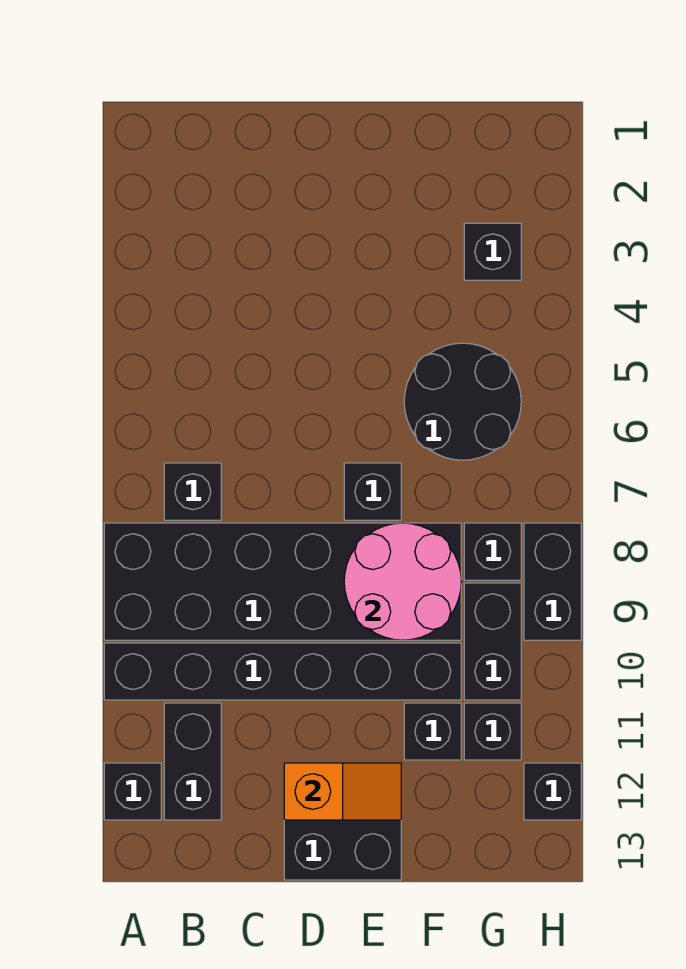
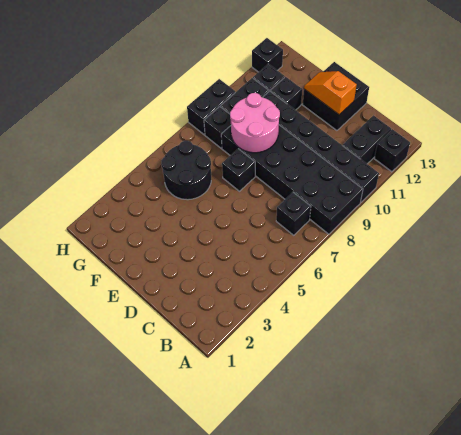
black brick G3 level 1 -> none

